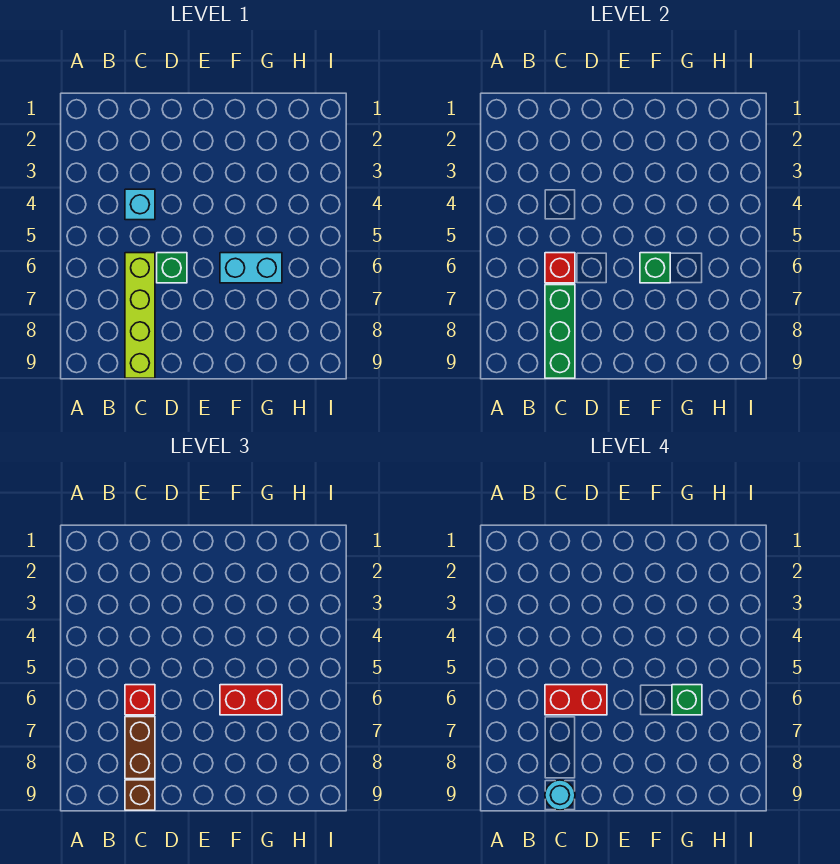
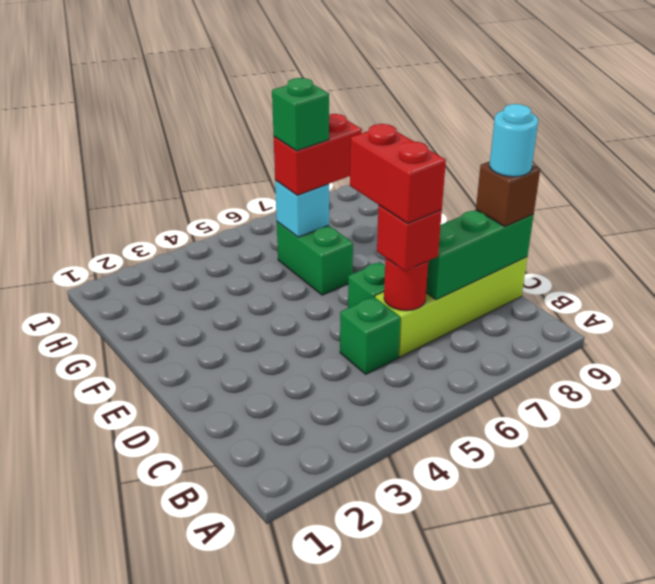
cyan brick C4 level 1 -> cyan brick G6 level 2
red brick C6 level 2 -> red round brick C6 level 2
brown brick C7:C8 level 3 -> none
cyan brick F6:G6 level 1 -> green brick F6:G6 level 1
green brick F6 level 2 -> green brick C5 level 1
red brick F6:G6 level 3 -> red brick G6:G7 level 3

